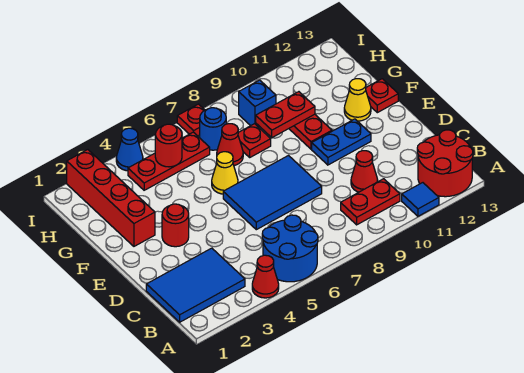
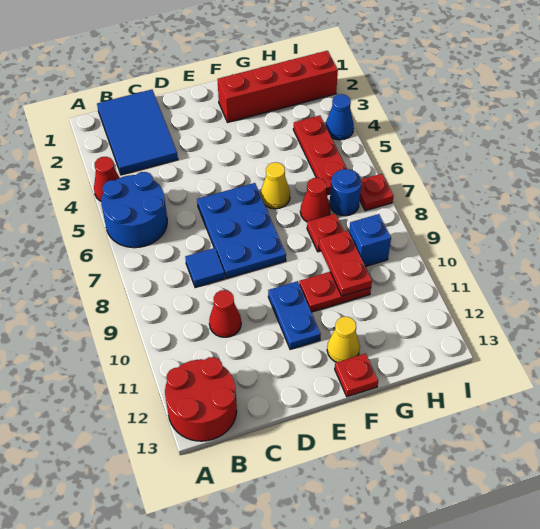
blue tile A11 level 1 -> blue tile C8 level 1
red plate B9:B10 level 1 -> none
blue tile D6:E8 level 1 -> blue plate D6:E8 level 1
red round brick E3 level 1 -> none
red round brick H5 level 2 -> none

